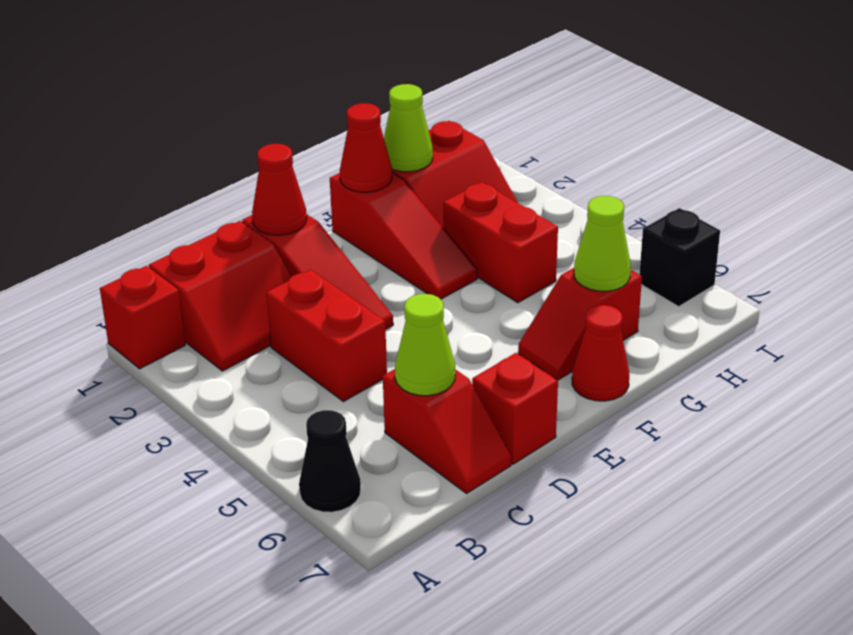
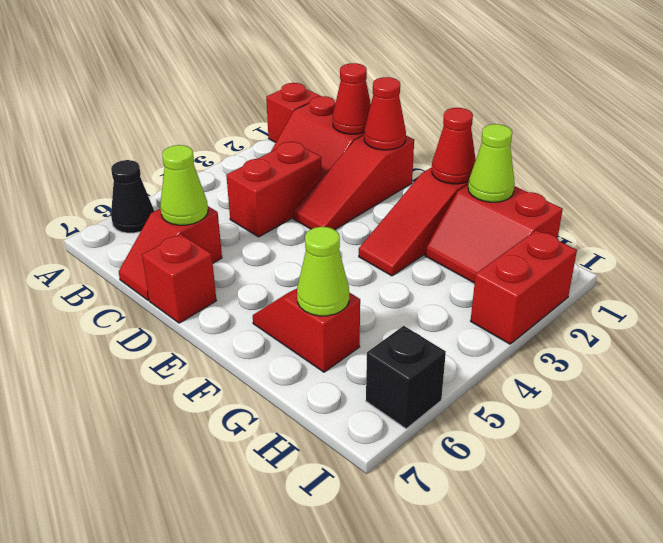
red cone F7 level 1 -> red cone C1 level 2
red brick G3:G4 level 1 -> red brick I2:I3 level 1

